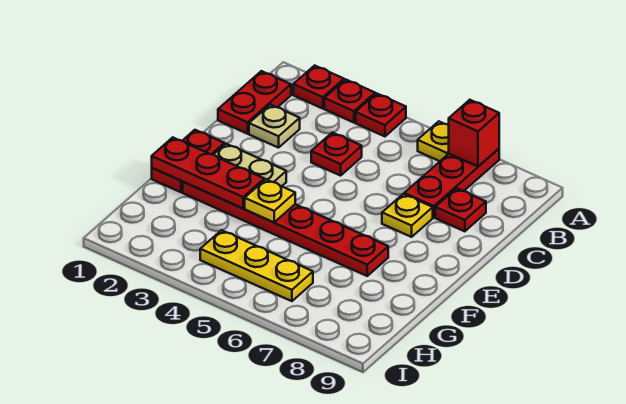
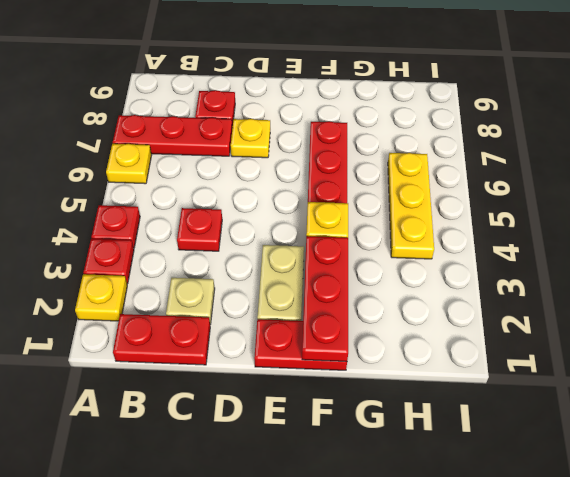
red plate A2 level 1 -> yellow plate A2 level 1
red brick A7 level 2 -> none

